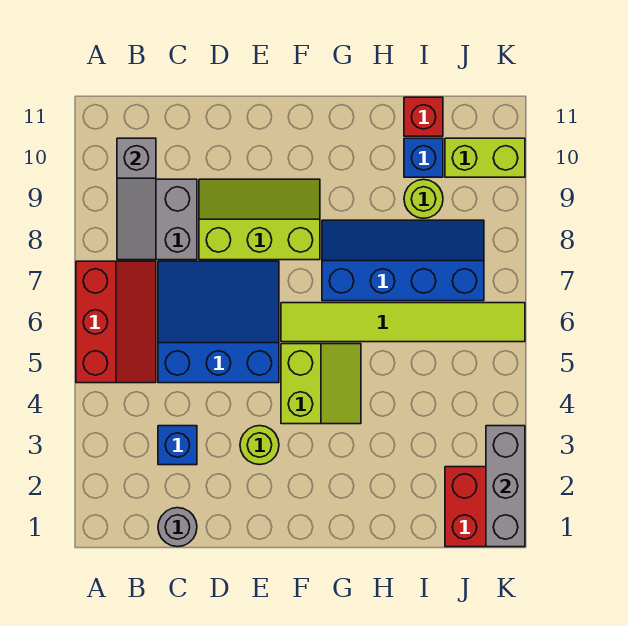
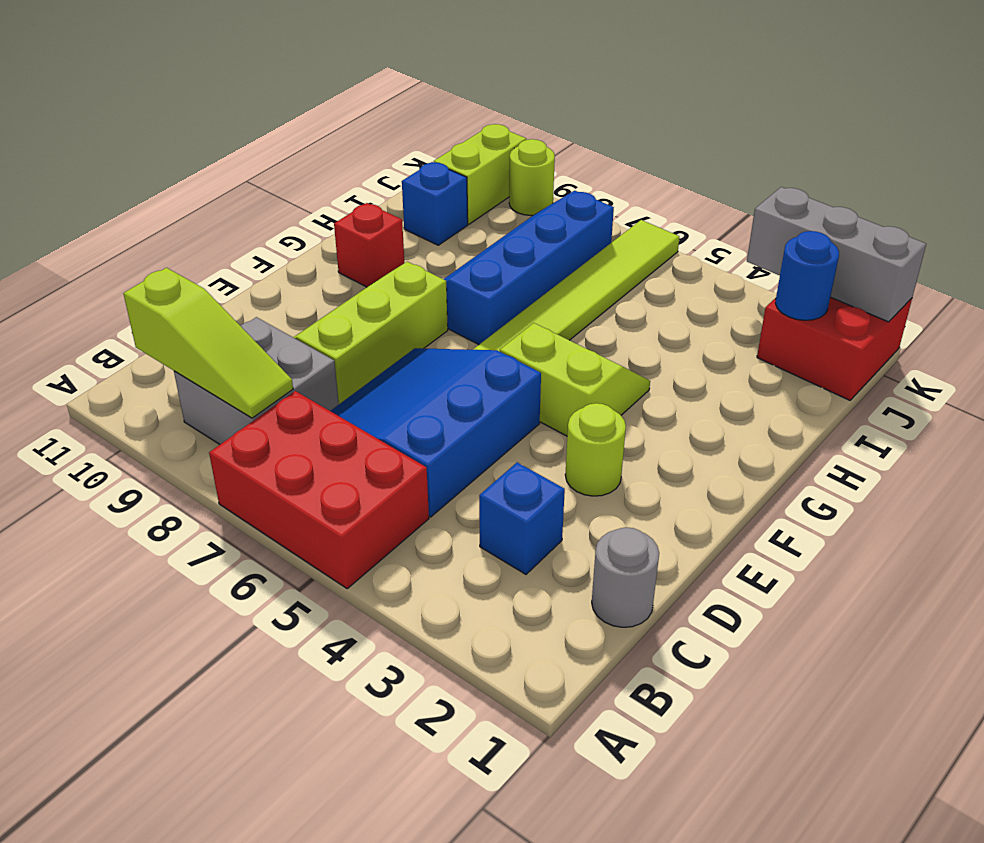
red slope A5:B7 level 1 top A -> red brick A5:B7 level 1
grey slope B8:B10 level 2 top 10 -> lime slope B8:B10 level 2 top 10
lime round brick I9 level 1 -> lime round brick K9 level 1
red brick I11 level 1 -> red brick G10 level 1
none -> blue round brick J2 level 2

